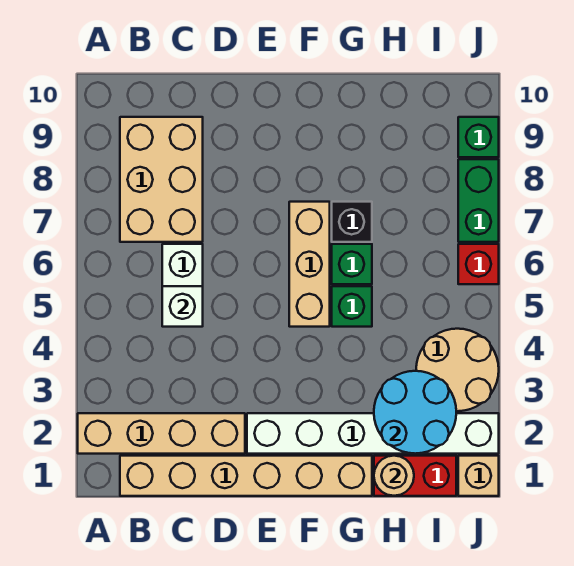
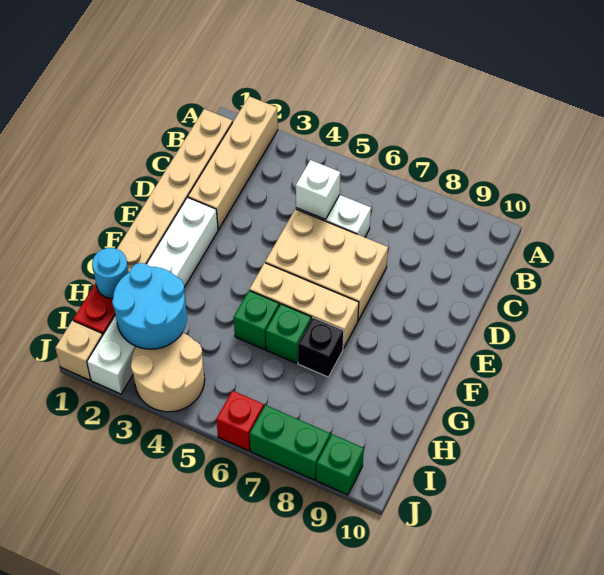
tan brick B7:C9 level 1 -> tan brick D5:E7 level 1
tan round brick H1 level 2 -> cyan round brick H1 level 2

